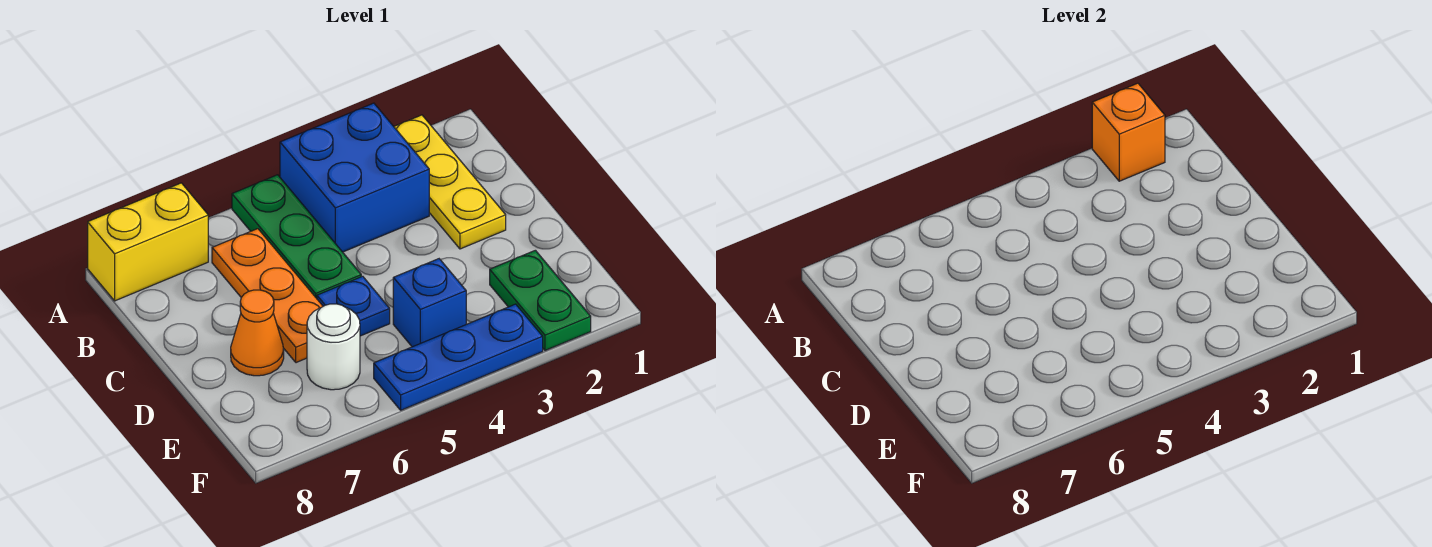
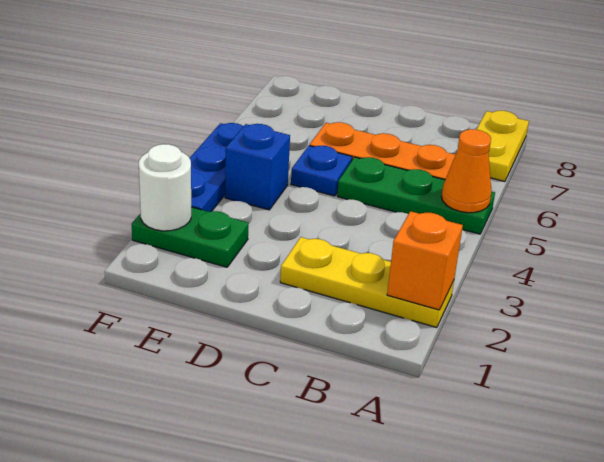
blue brick A3:B4 level 1 -> none
yellow brick A7:A8 level 1 -> yellow plate A7:A8 level 1
orange cone D7 level 1 -> orange cone A5 level 2
white round brick E6 level 1 -> white round brick F2 level 2

